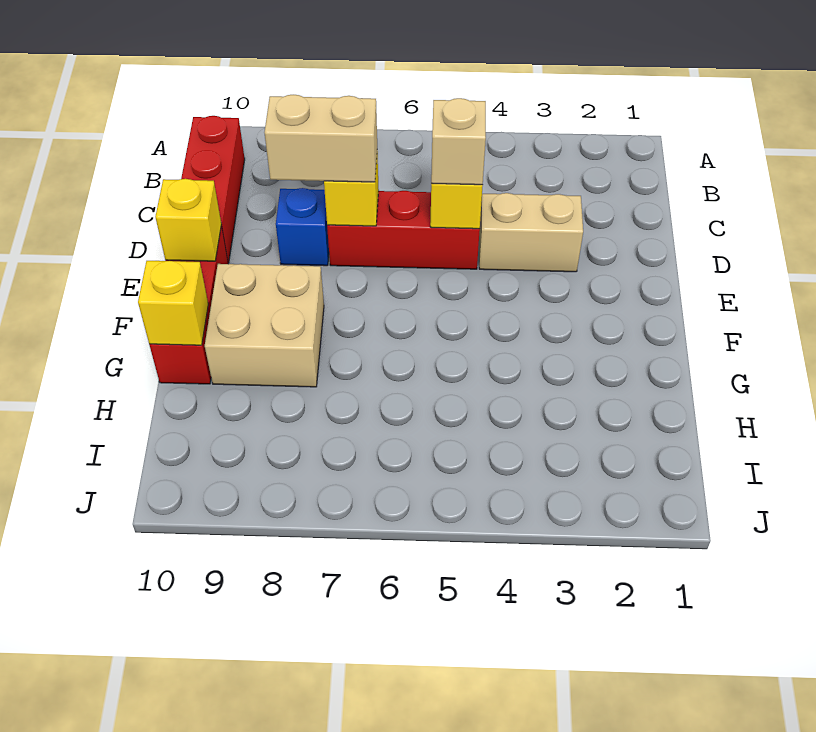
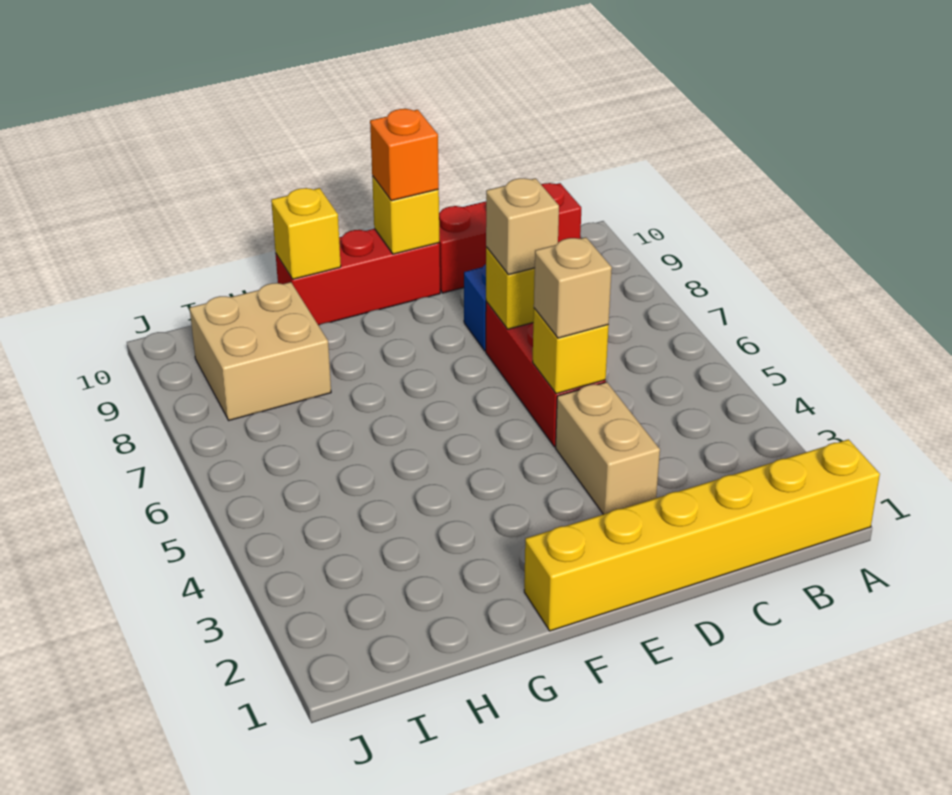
none -> yellow brick A1:F1 level 1
tan brick D7:D8 level 3 -> tan brick D7 level 3
none -> orange brick E10 level 3
tan brick F8:G9 level 1 -> tan brick H8:I9 level 1

